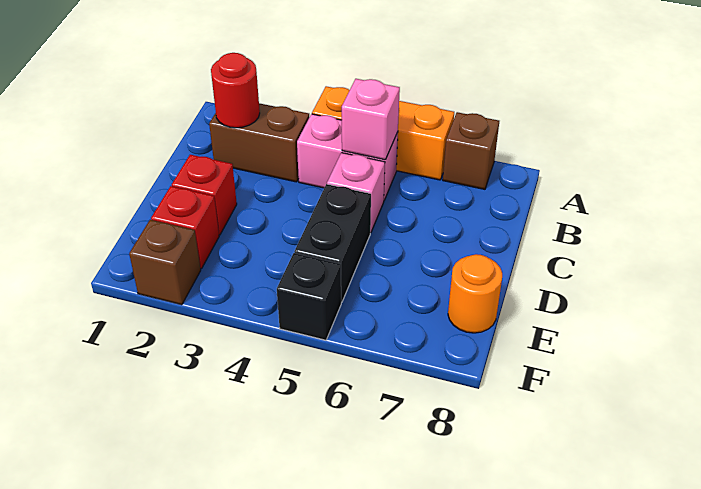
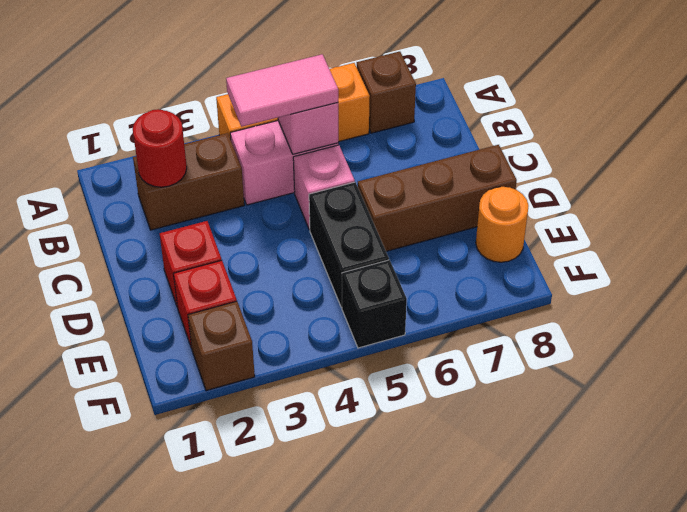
none -> pink tile B4:B5 level 3
none -> brown brick D6:D8 level 1

